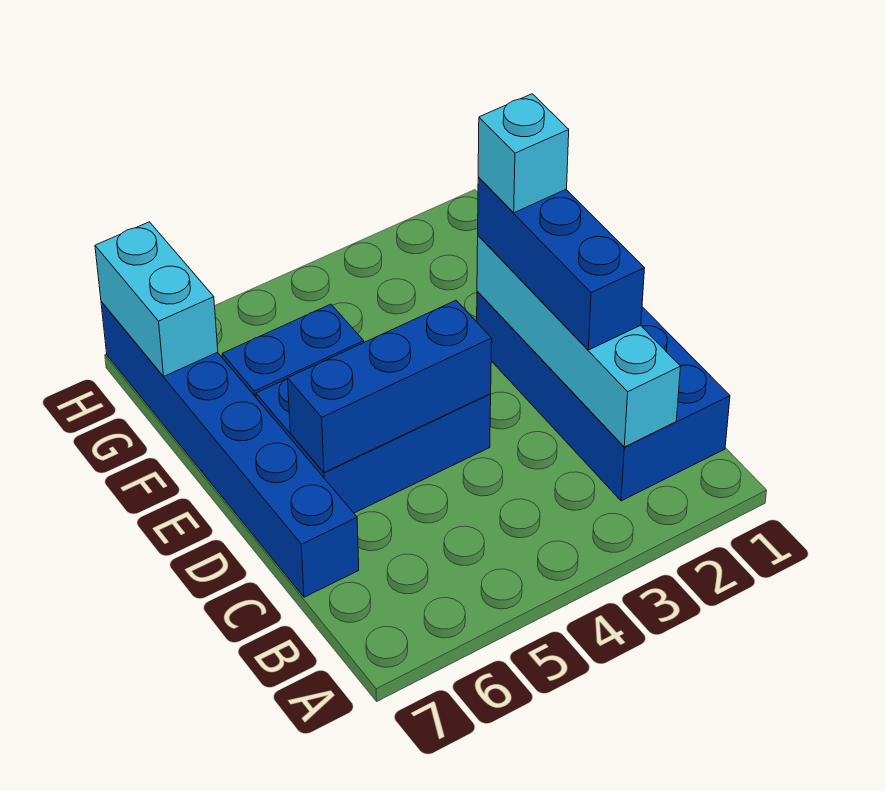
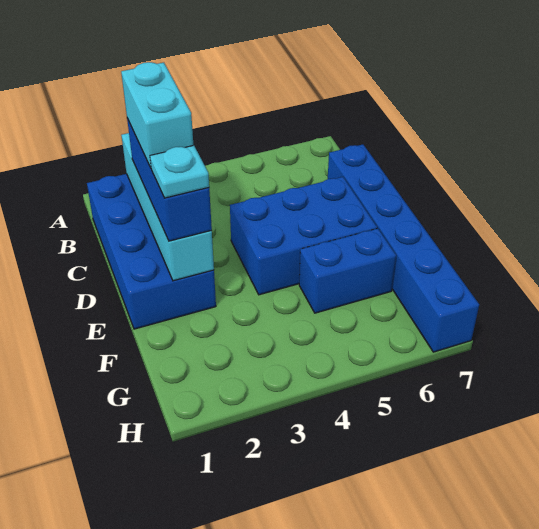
blue brick D4:D6 level 2 -> none
cyan brick E2 level 4 -> cyan plate E2 level 4
cyan brick G7:H7 level 2 -> cyan brick C2:D2 level 4

